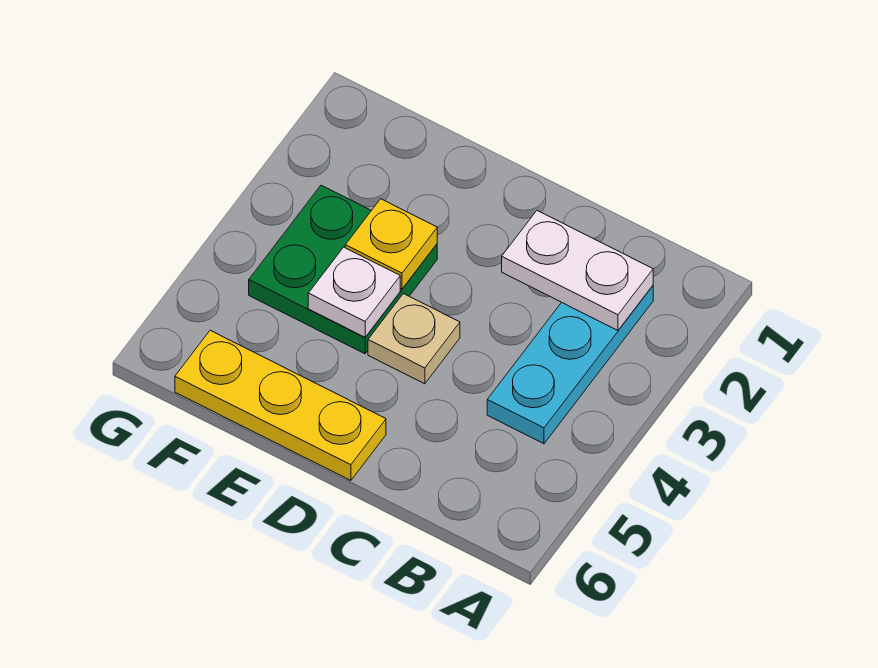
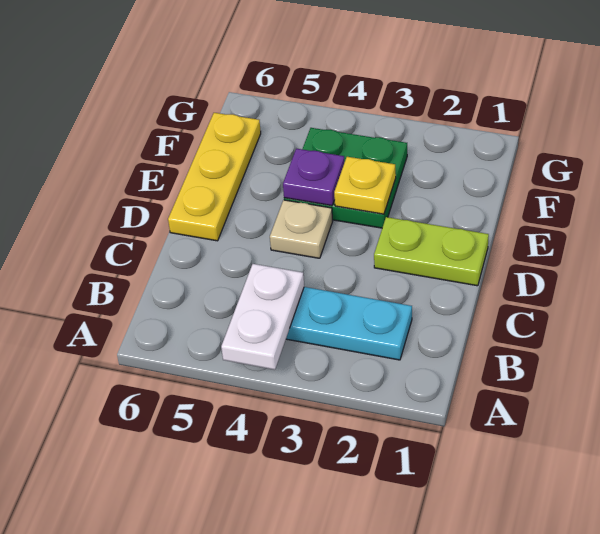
white plate B2:C2 level 2 -> white plate A4:B4 level 2
none -> lime plate D1:D2 level 1
white plate E4 level 2 -> purple plate E4 level 2

